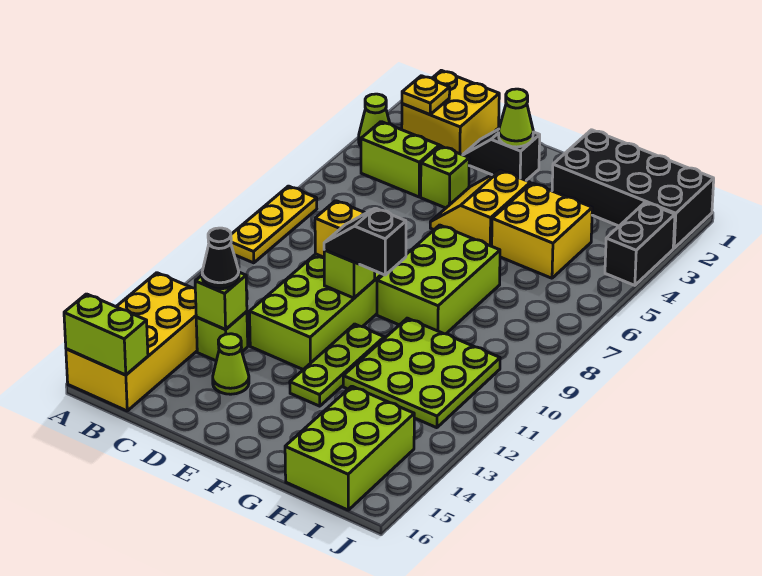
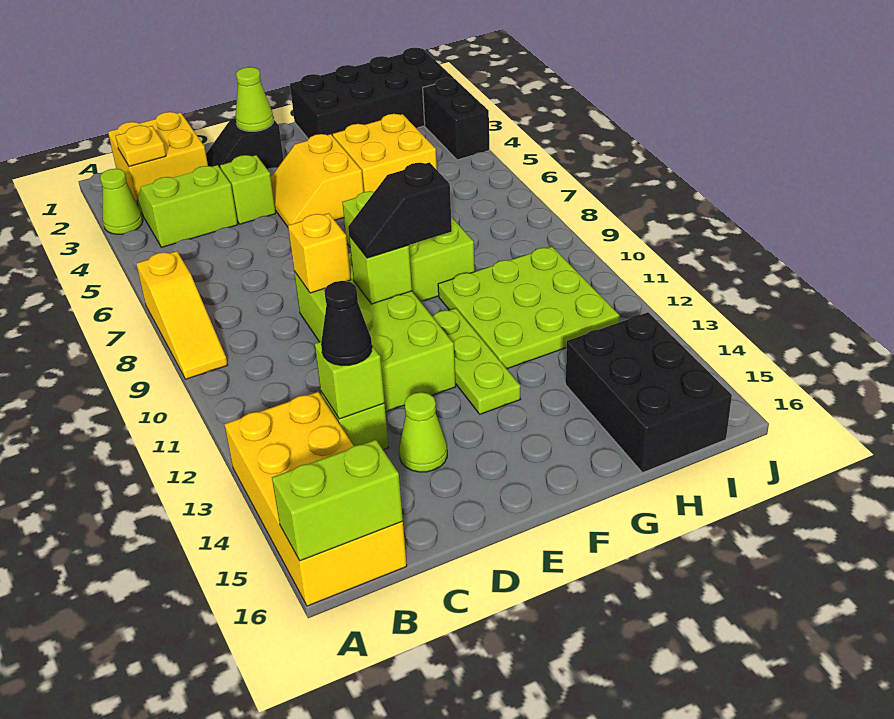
yellow plate A7:A9 level 1 -> yellow slope A7:A9 level 1 top 7
lime brick H14:I16 level 1 -> black brick H14:I16 level 1

